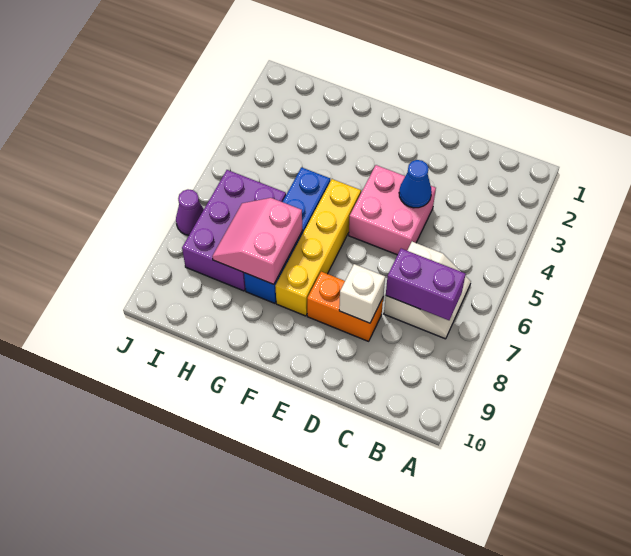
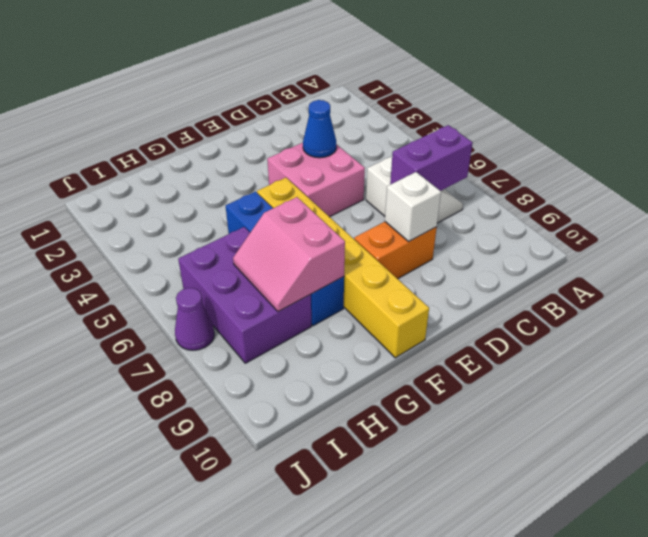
yellow brick F5:F8 level 1 -> yellow brick F5:F10 level 1

